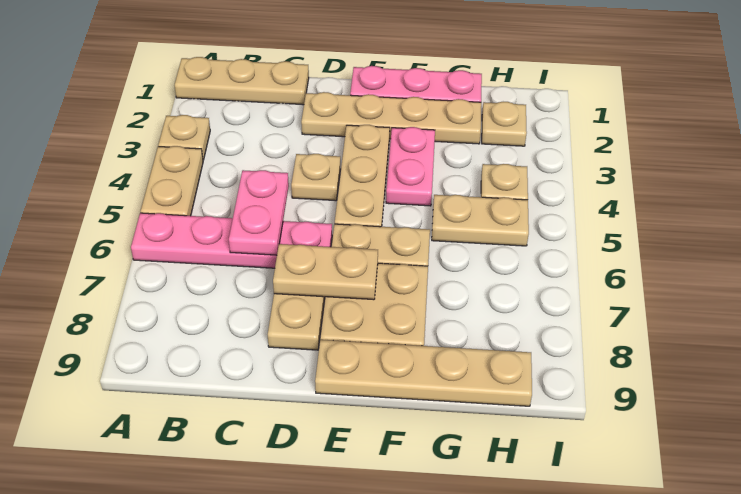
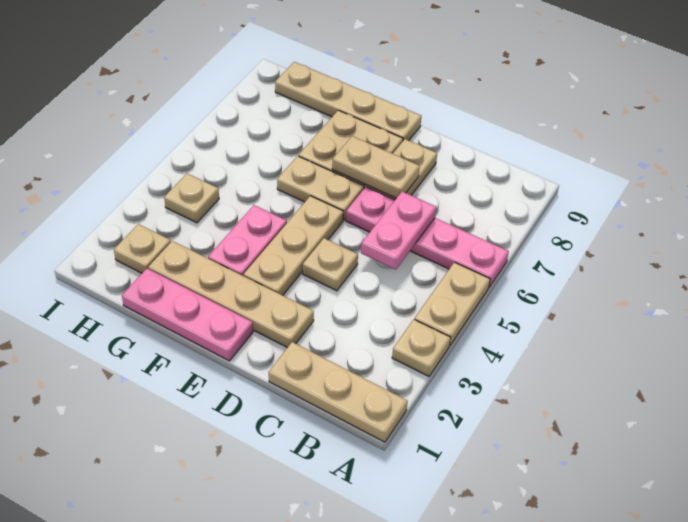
tan plate G5:H5 level 1 -> none

